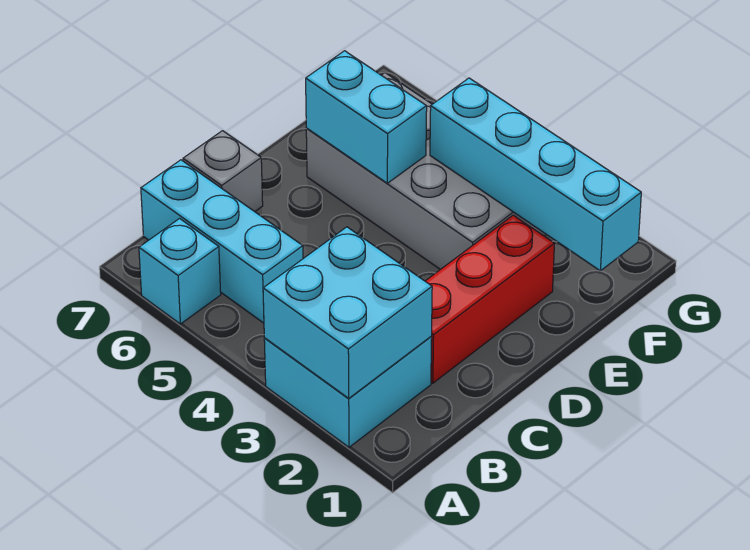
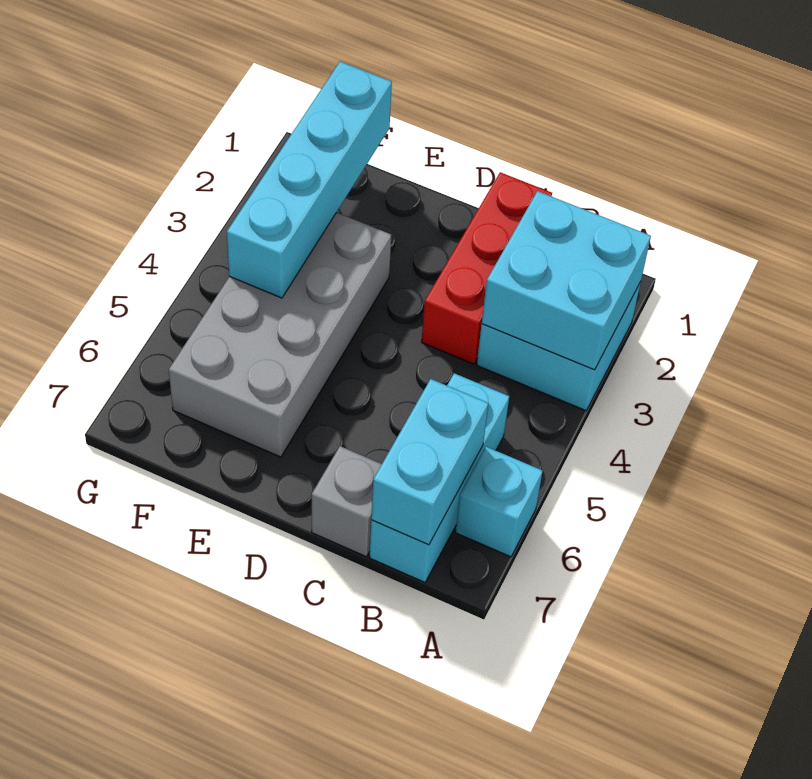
red brick C2:E2 level 1 -> red brick C1:C3 level 1
cyan brick E5:E6 level 2 -> cyan brick B6:B7 level 2

